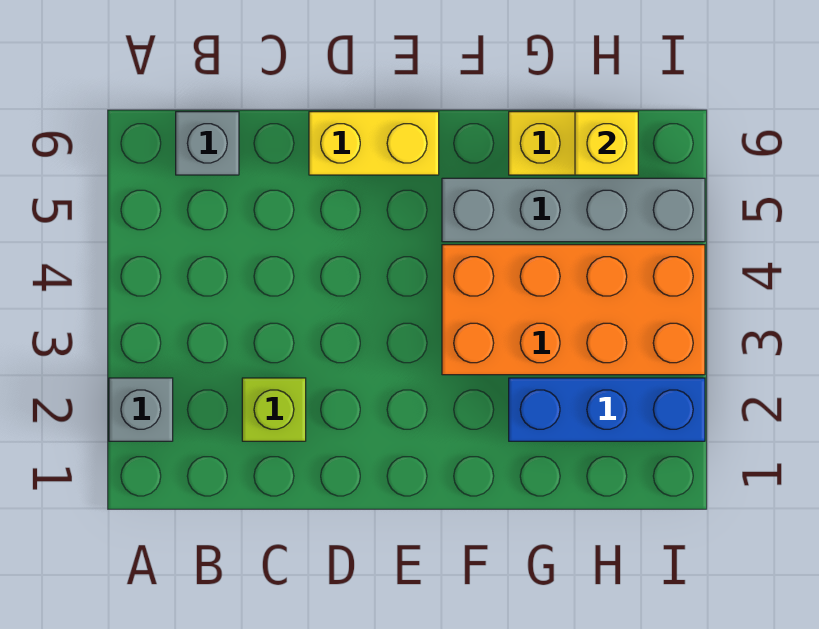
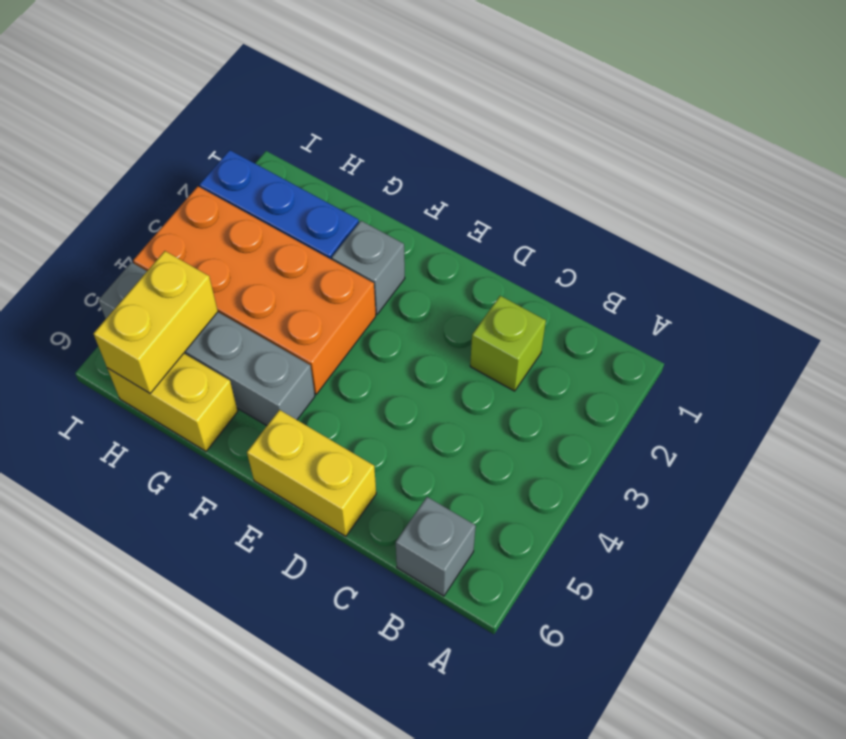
grey brick A2 level 1 -> grey brick F2 level 1
yellow brick H6 level 2 -> yellow brick H5:H6 level 2

